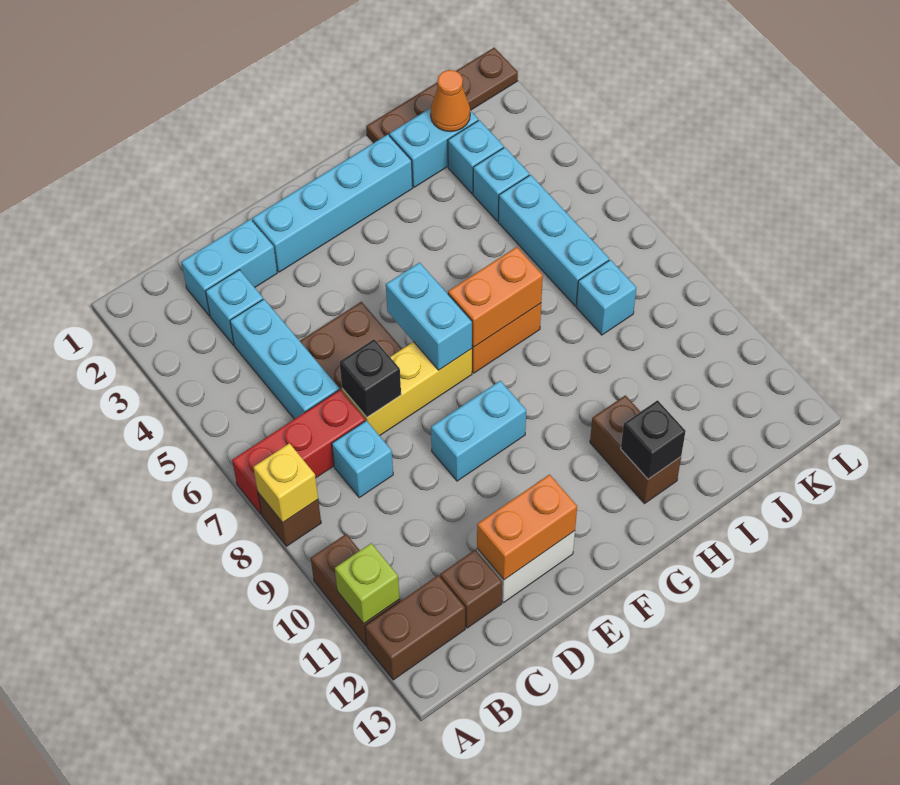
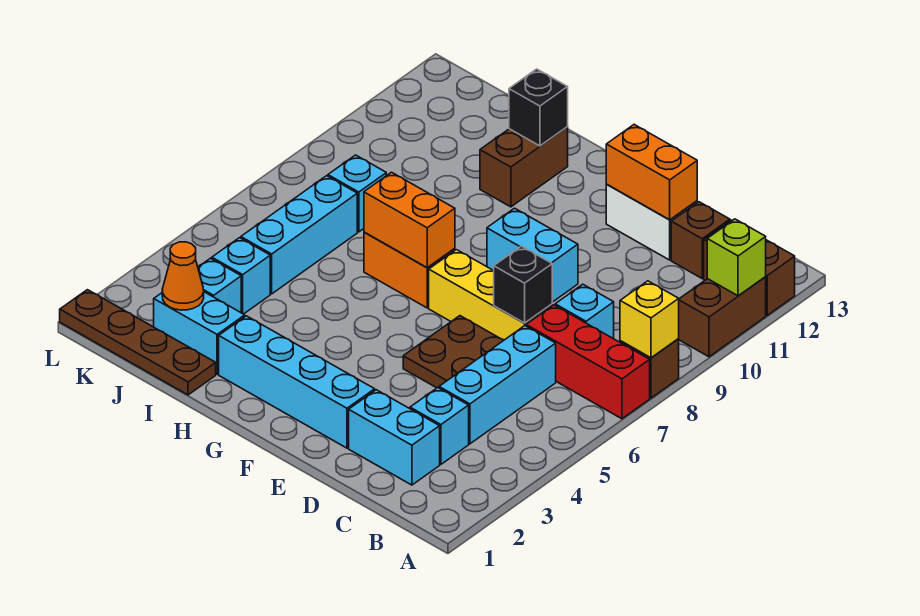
cyan brick F6:F7 level 2 -> none

